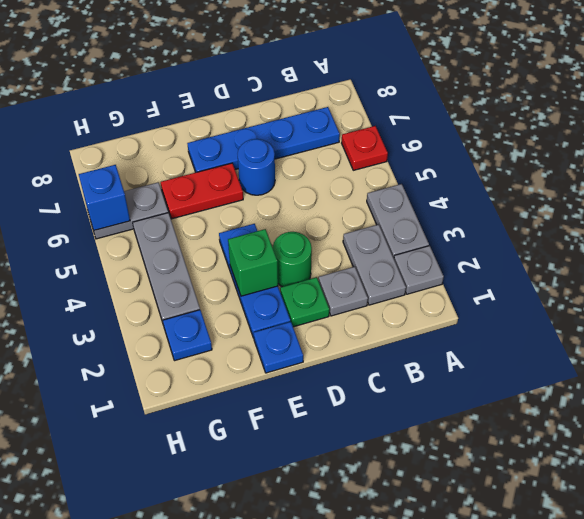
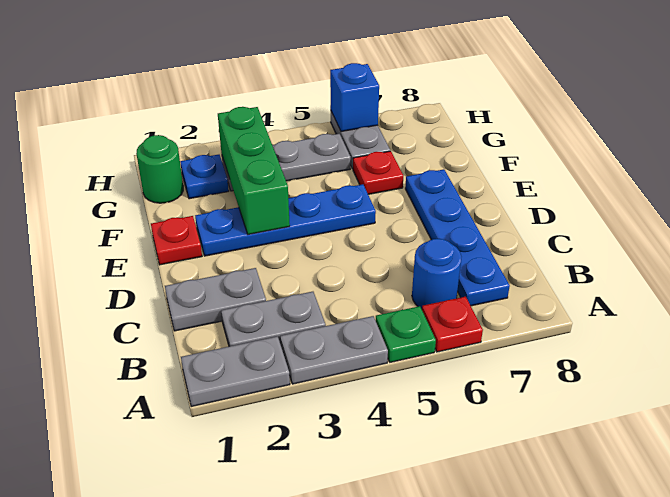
grey plate A2 level 1 -> grey plate A1:A2 level 1
grey plate C2 level 1 -> grey plate C1:C2 level 1
green plate D2 level 1 -> green plate A5 level 1
green round brick D3 level 1 -> green round brick G1 level 1
blue round brick D6 level 1 -> blue round brick B6 level 1
blue plate E1 level 1 -> red plate E1 level 1
blue plate E2:E4 level 1 -> blue plate E2:E5 level 1
green brick E3 level 2 -> green brick E3:G3 level 2
red plate E6:F6 level 1 -> red plate F6 level 1

